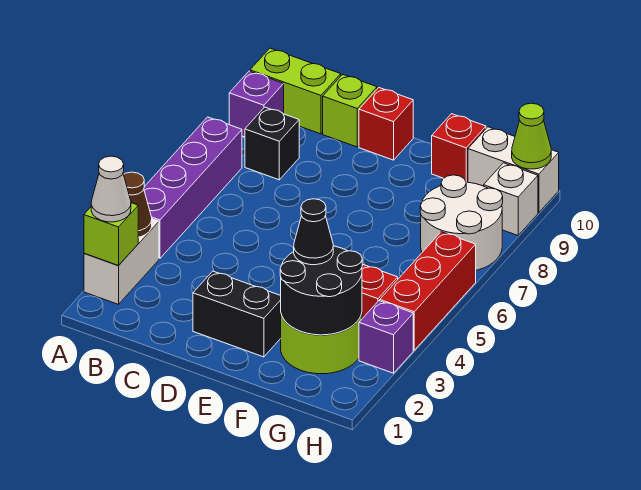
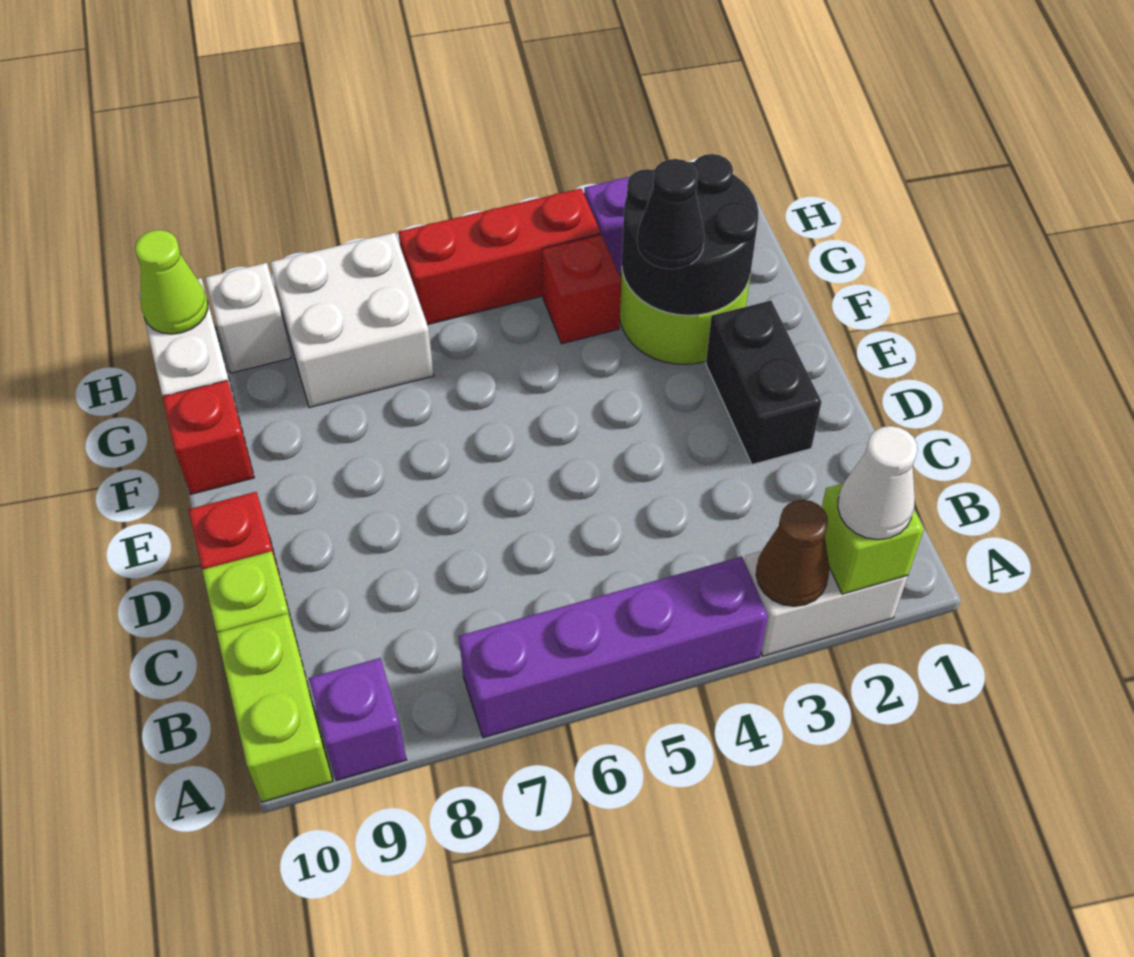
black brick B8 level 1 -> none
white round brick G7:H8 level 1 -> white brick G7:H8 level 1

